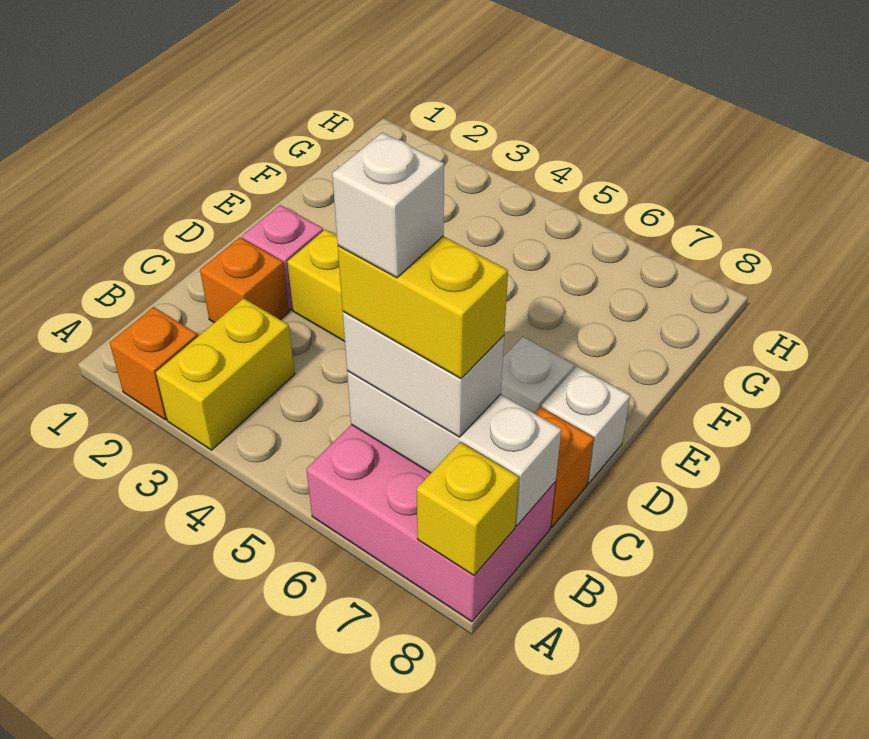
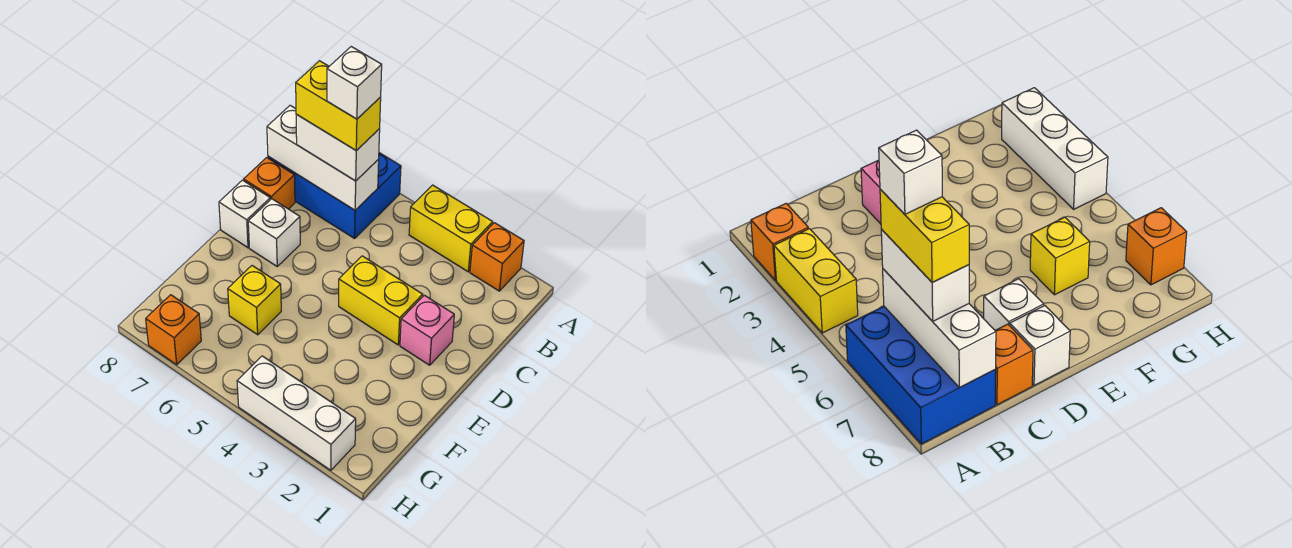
yellow brick A3:B3 level 1 -> yellow brick A3:A4 level 1
pink brick A6:B8 level 1 -> blue brick A6:B8 level 1
yellow brick A8 level 2 -> yellow brick F6 level 1
orange brick C2 level 1 -> orange brick H7 level 1
none -> white brick H2:H4 level 1

